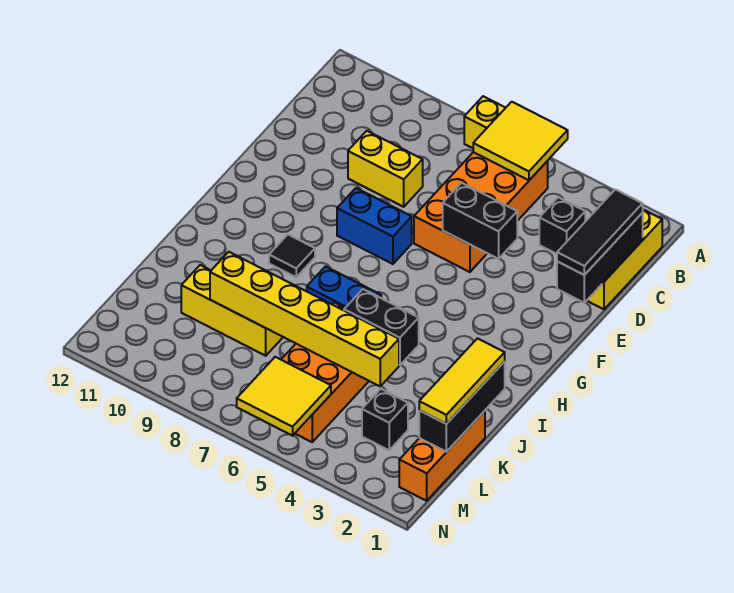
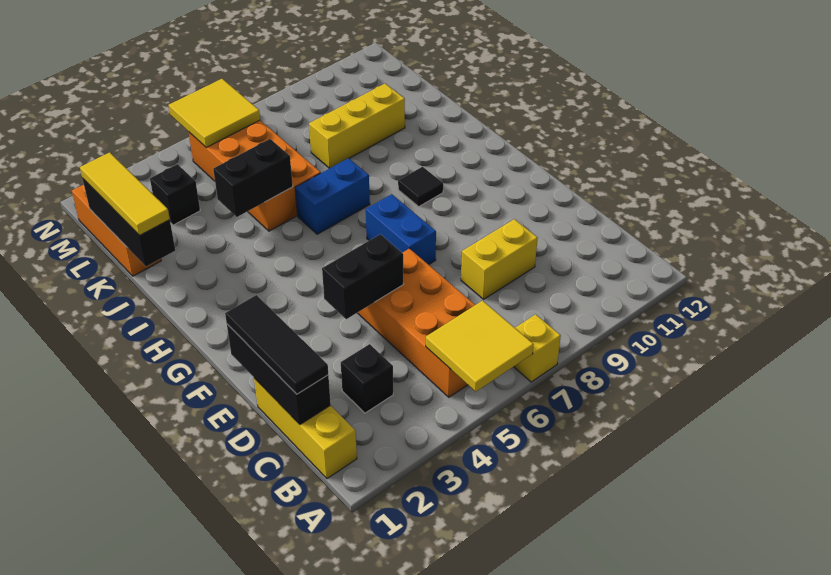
blue brick F7:F8 level 1 -> blue brick F7:G7 level 1
yellow brick K4:K9 level 2 -> none

